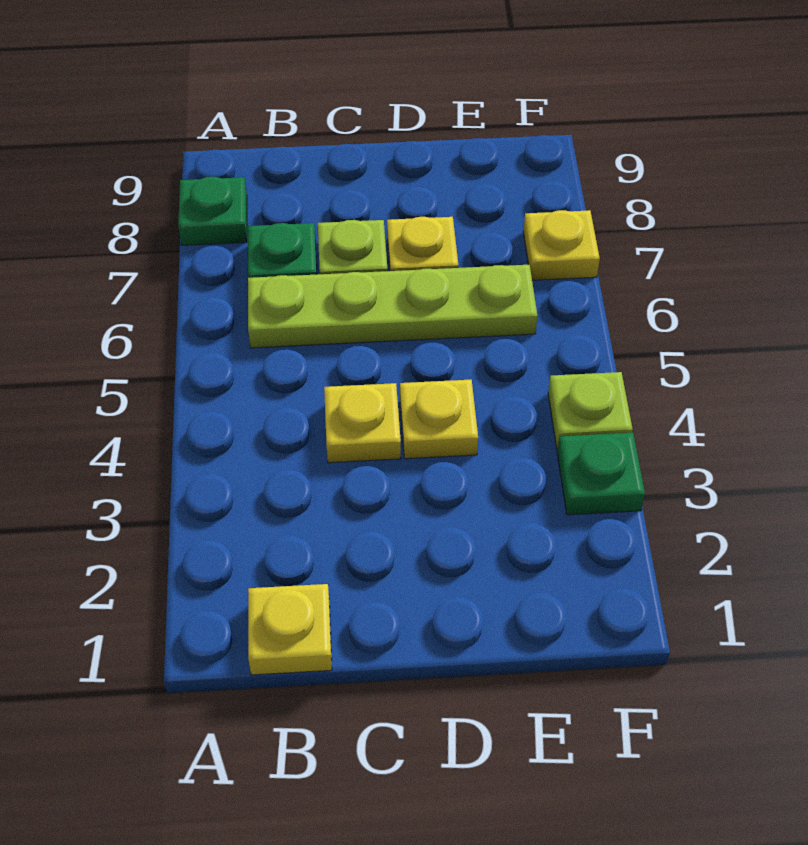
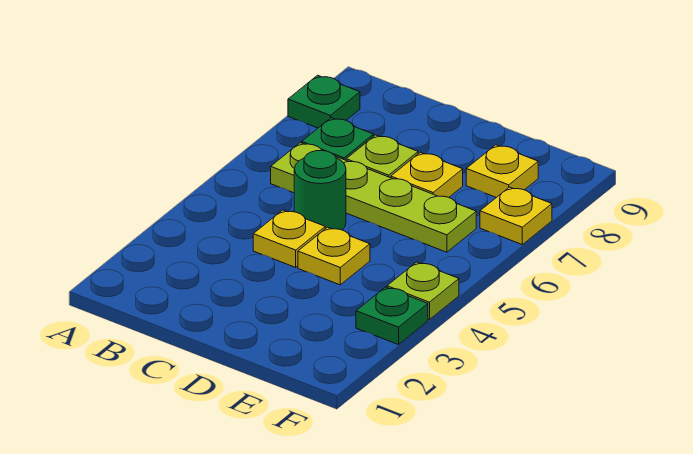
yellow plate B1 level 1 -> yellow plate E8 level 1
none -> green round brick C5 level 1

